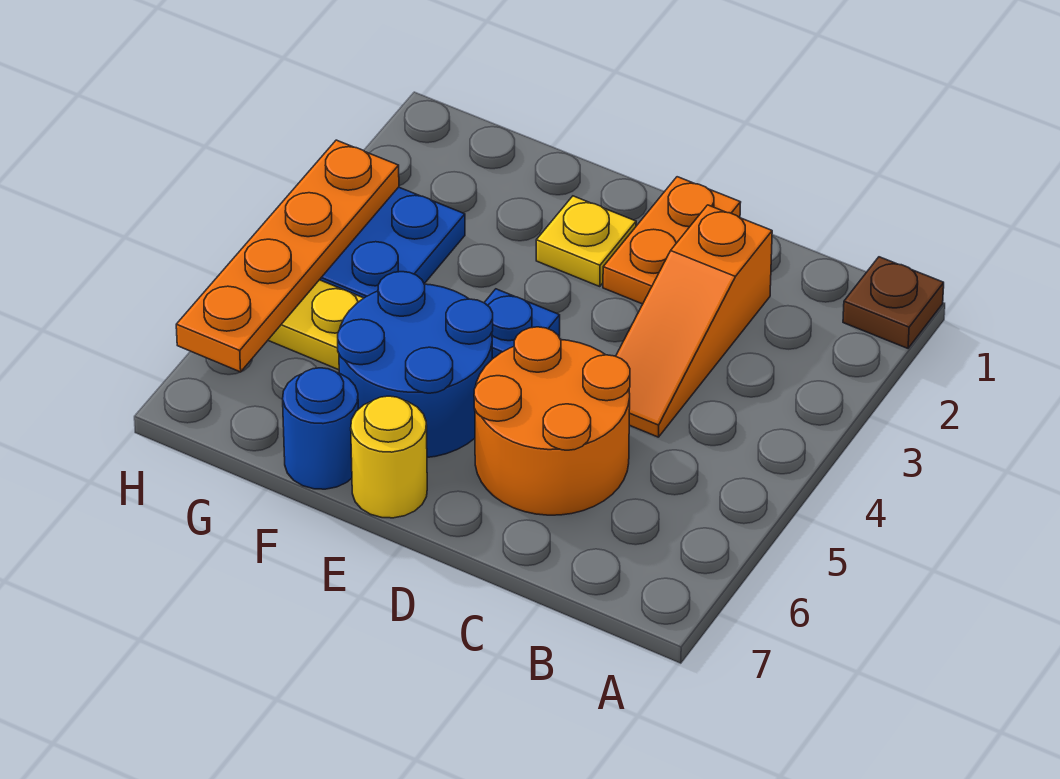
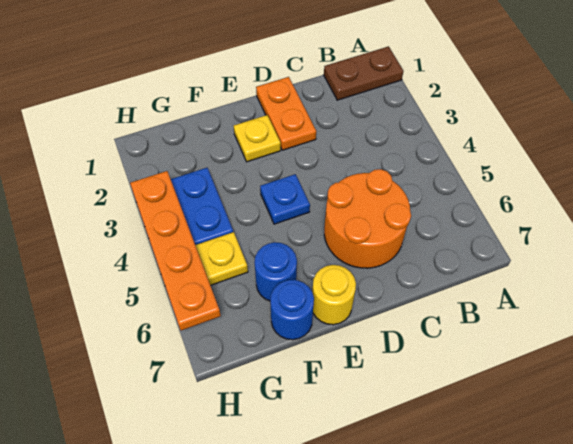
brown plate A1 level 1 -> brown plate A1:B1 level 1
orange slope C2:C4 level 1 top 2 -> none
blue round brick E5:F6 level 1 -> blue round brick F6 level 1

